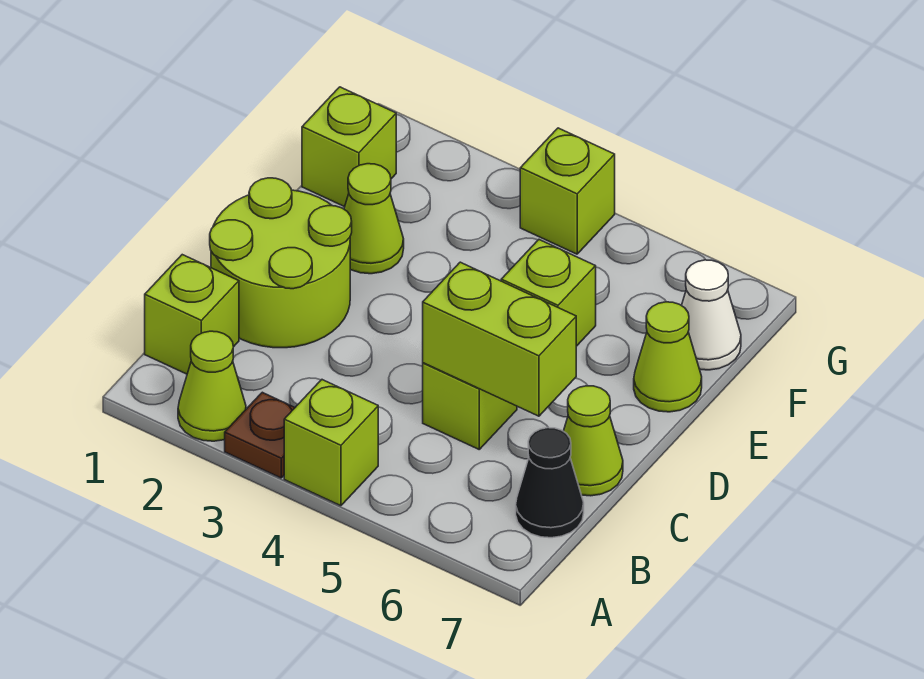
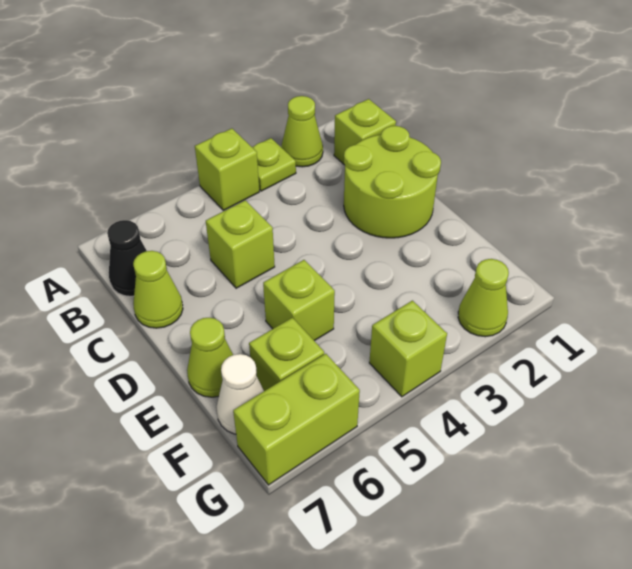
brown plate A3 level 1 -> lime plate A3 level 1
lime brick C5:C6 level 2 -> lime brick G6:G7 level 1
lime cone E2 level 1 -> lime cone G2 level 1
lime brick F1 level 1 -> lime brick F6 level 1

